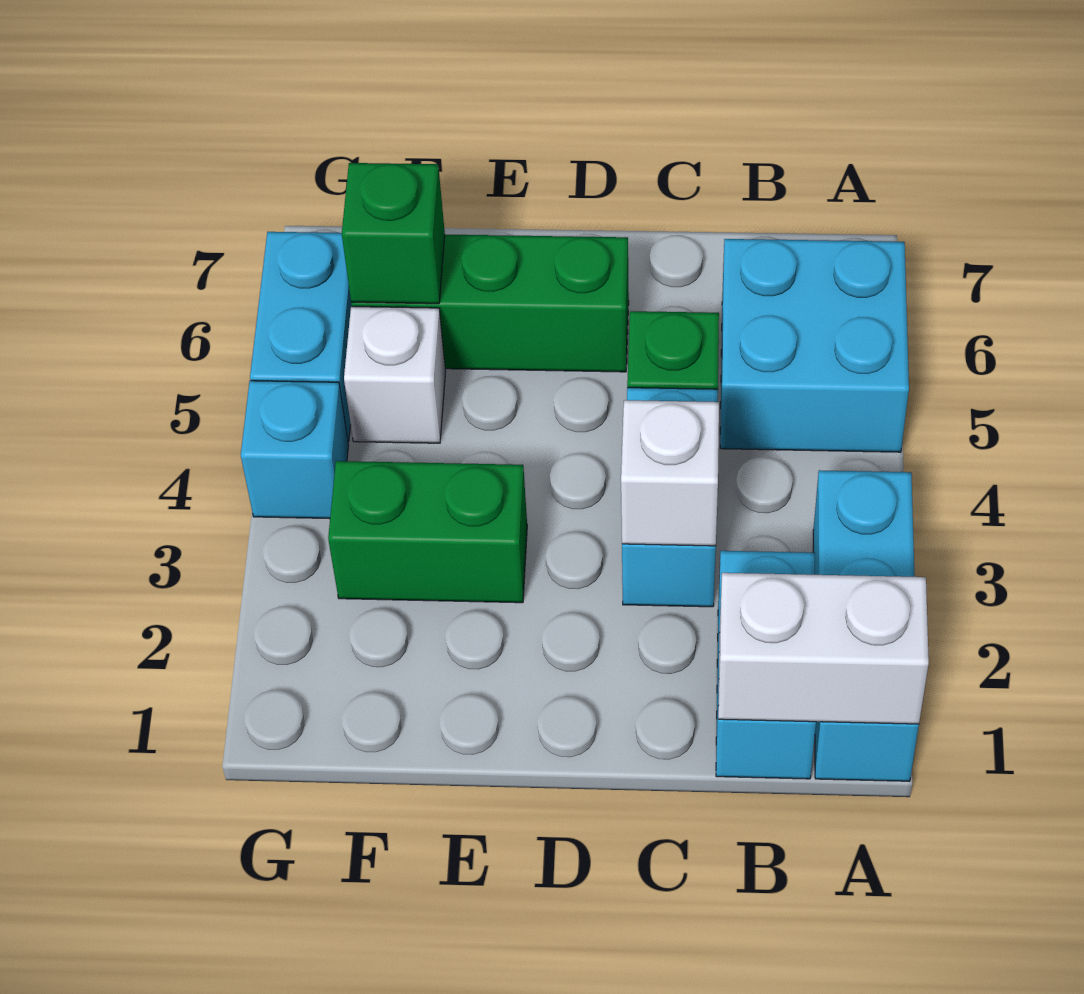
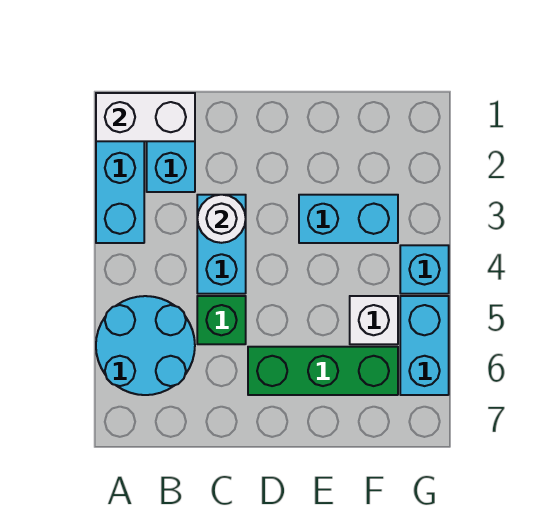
cyan brick A5:B6 level 1 -> cyan round brick A5:B6 level 1
white brick C3 level 2 -> white round brick C3 level 2
green brick E3:F3 level 1 -> cyan brick E3:F3 level 1
green brick F6 level 2 -> none

